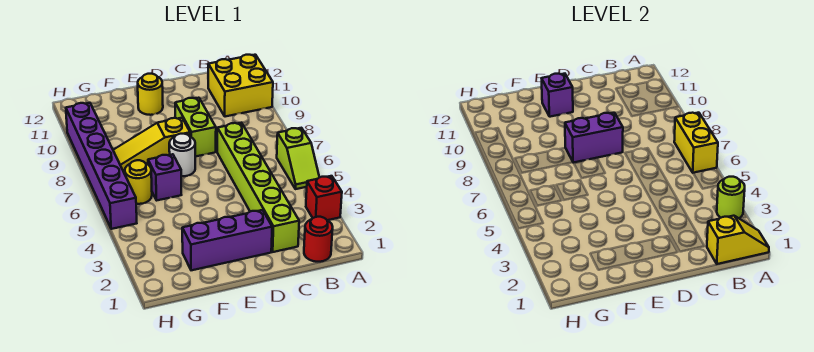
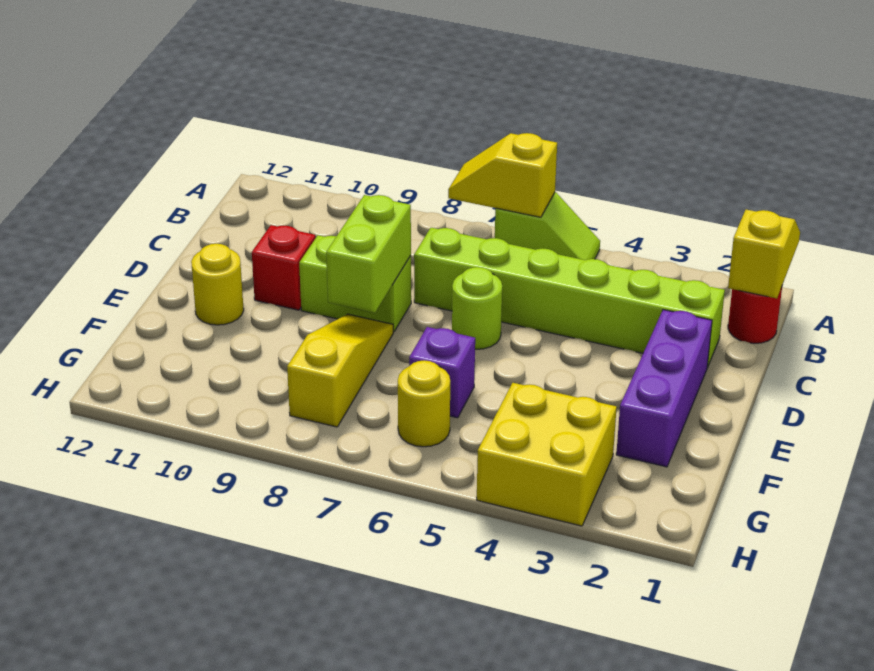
red brick A3 level 1 -> red brick D10 level 1
lime round brick A3 level 2 -> lime round brick D6 level 1
yellow brick A6:A7 level 2 -> yellow slope A6:A7 level 2 top 6
yellow brick A10:B11 level 1 -> yellow brick G3:H4 level 1
purple brick D8:E8 level 2 -> lime brick D8:E8 level 2
white round brick E7 level 1 -> none
yellow slope E8:G8 level 1 top E -> yellow slope E8:G8 level 1 top G
purple brick E11 level 2 -> none
purple brick H5:H10 level 1 -> none

